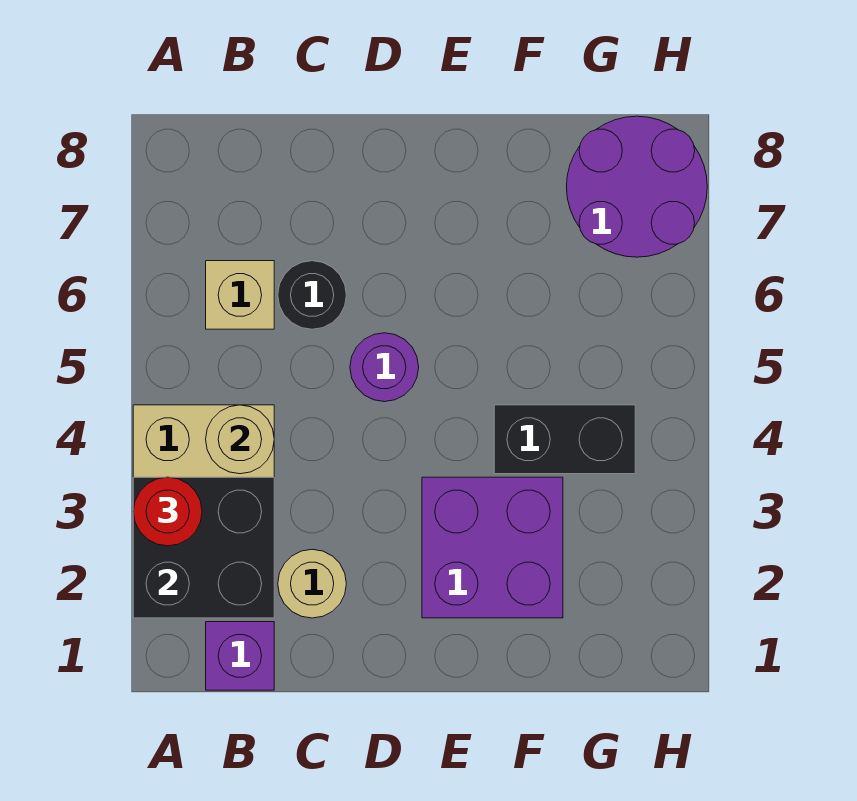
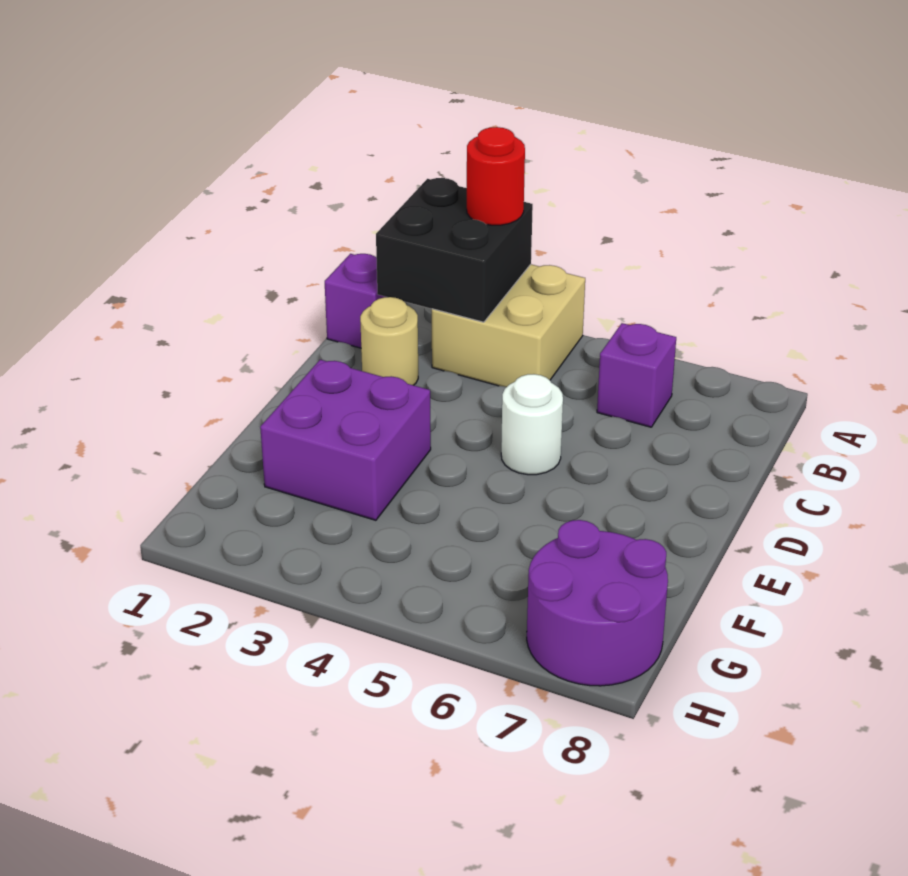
tan round brick B4 level 2 -> none
tan brick B6 level 1 -> purple brick B6 level 1
black round brick C6 level 1 -> none
purple round brick D5 level 1 -> white round brick D5 level 1
black brick F4:G4 level 1 -> none

